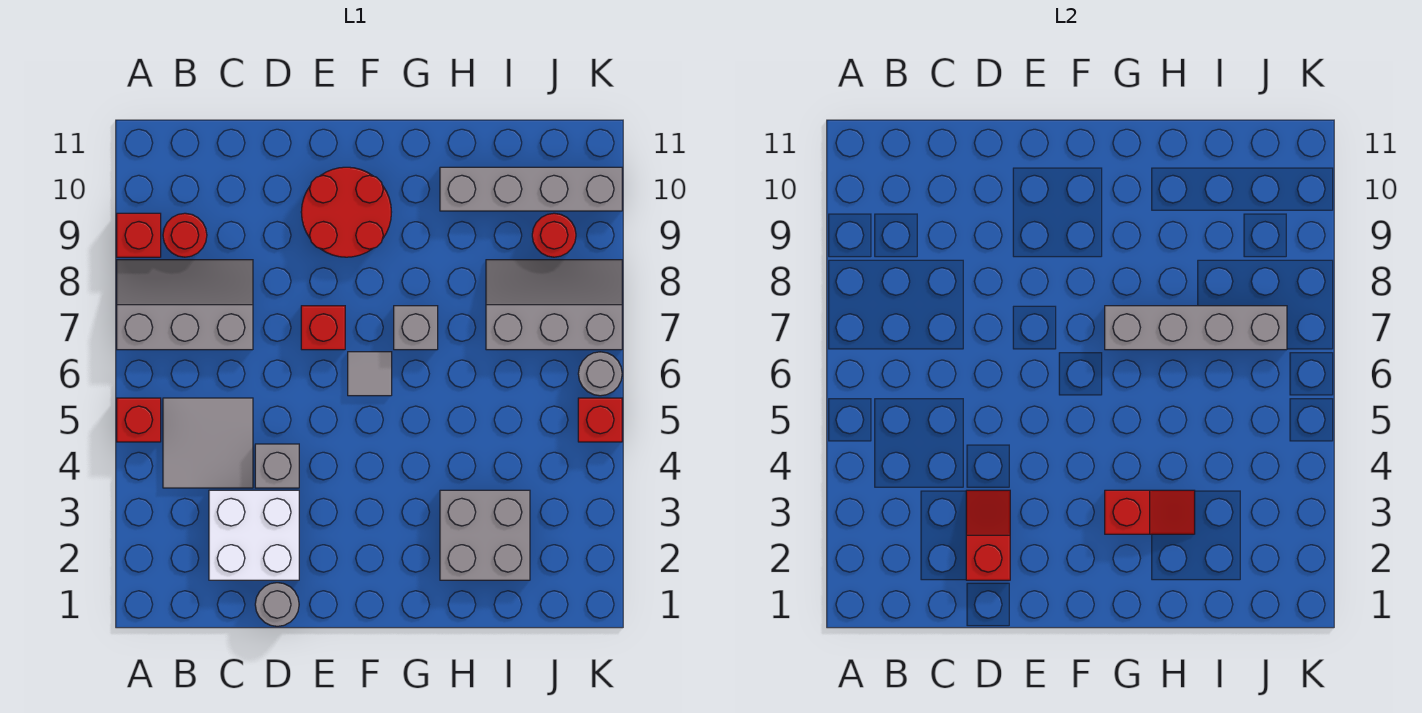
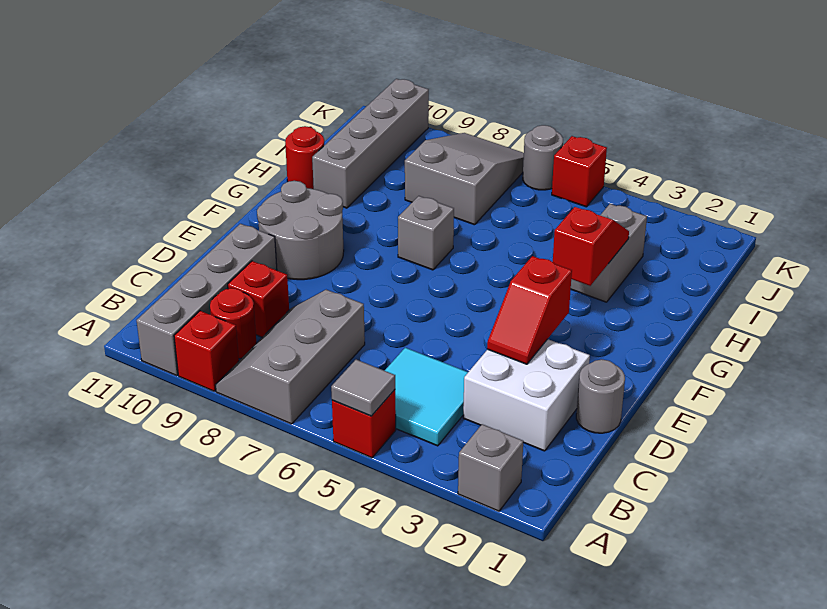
grey tile B4:C5 level 1 -> cyan tile B4:C5 level 1
red slope D2:D3 level 2 top 2 -> red slope D3:E3 level 2 top E
grey brick D4 level 1 -> grey brick A2 level 1
red brick E7 level 1 -> red brick C9 level 1
red round brick E9:F10 level 1 -> grey round brick E9:F10 level 1
grey tile F6 level 1 -> grey tile A5 level 2
grey brick G7:J7 level 2 -> grey brick A10:D10 level 1
grey brick H2:I3 level 1 -> grey brick H3:I3 level 1
grey slope I7:K8 level 1 top 7 -> grey slope I7:K8 level 1 top I
red round brick J9 level 1 -> red round brick H11 level 1

